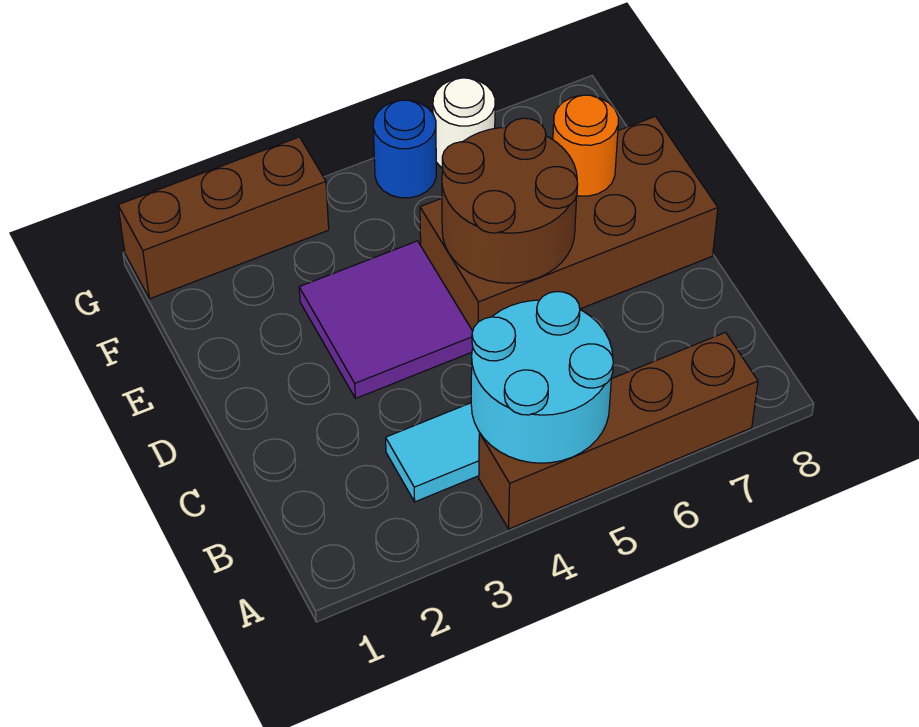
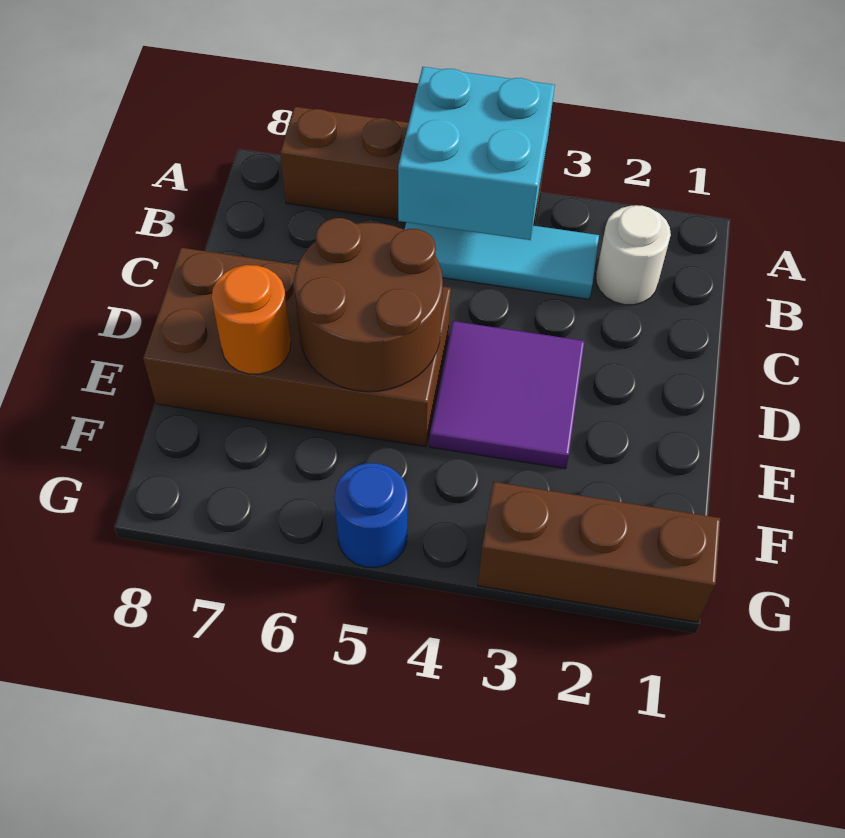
cyan round brick A4:B5 level 2 -> cyan brick A4:B5 level 2
white round brick G6 level 1 -> white round brick B2 level 1

